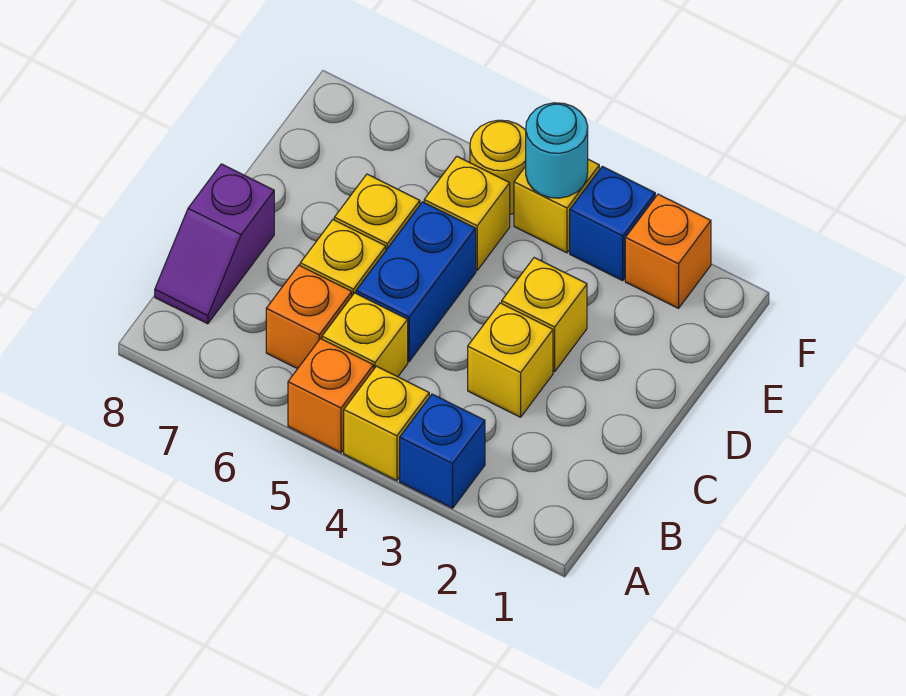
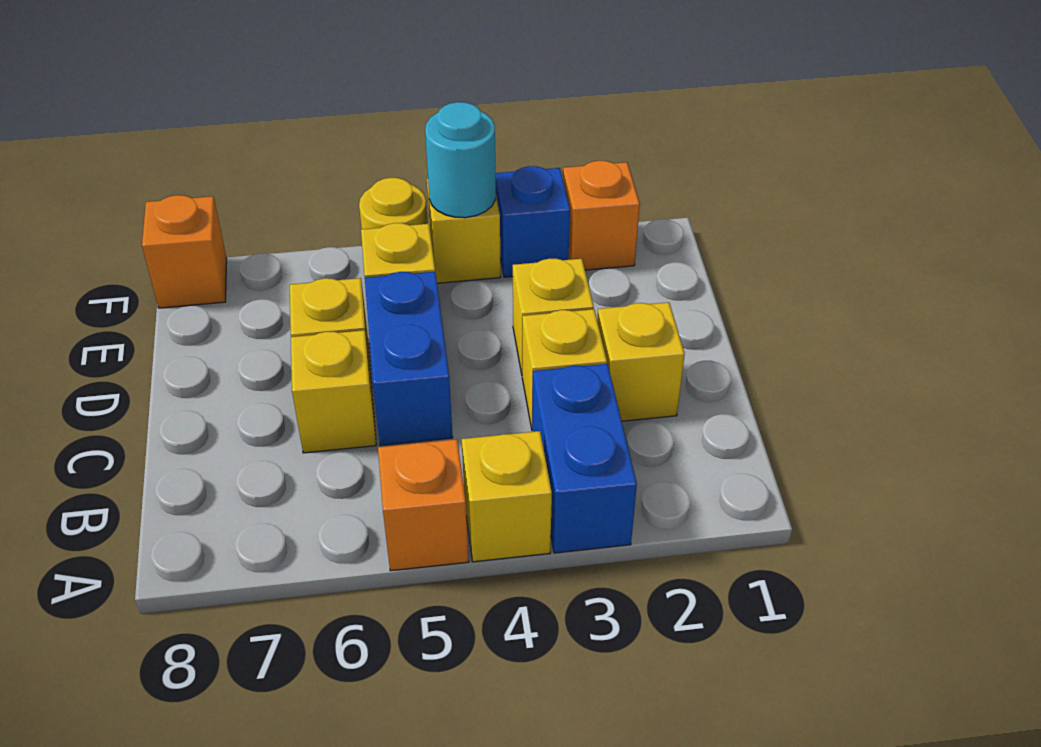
blue brick A3 level 1 -> blue brick A3:B3 level 1
yellow brick B5 level 1 -> yellow brick C2 level 1
orange brick B6 level 1 -> orange brick F8 level 1
purple slope B8:C8 level 1 top C -> none

